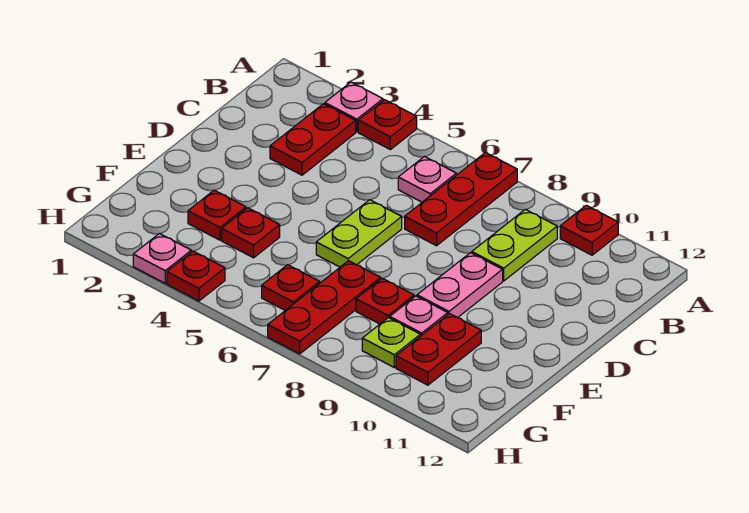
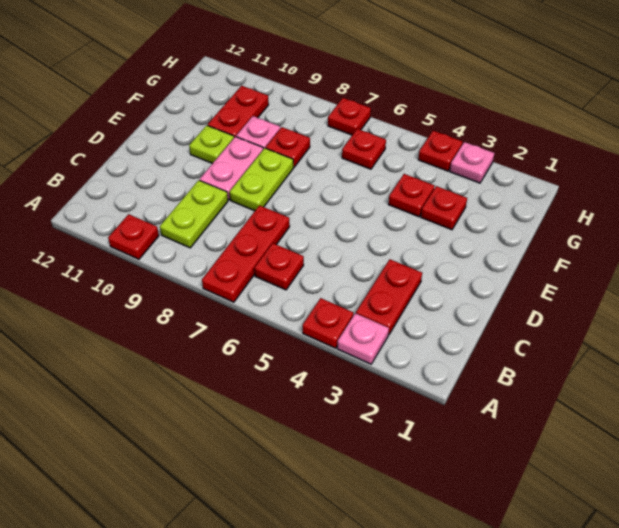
pink plate B6 level 1 -> red plate B6 level 1
lime plate D6:E6 level 1 -> lime plate D8:E8 level 1
red plate F7:H7 level 1 -> red plate H7 level 1
lime plate G9 level 1 -> lime plate E10 level 1

